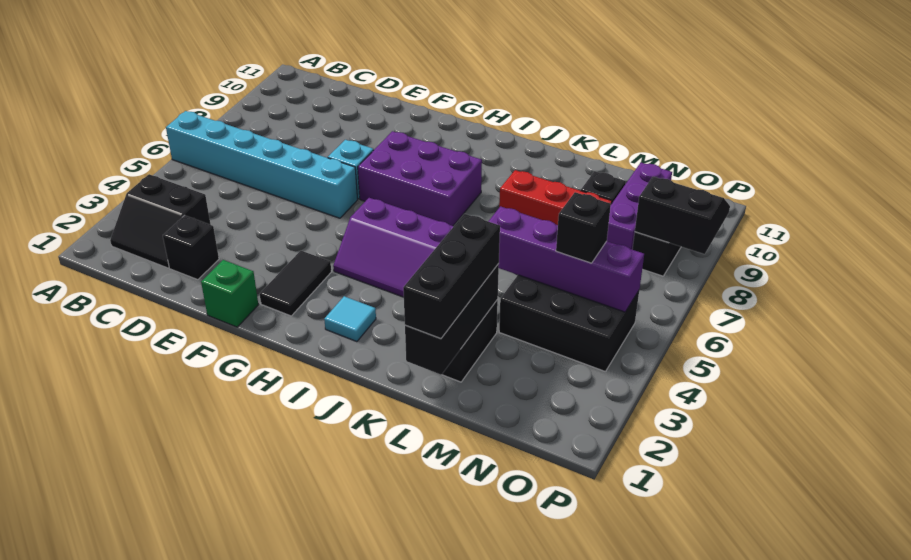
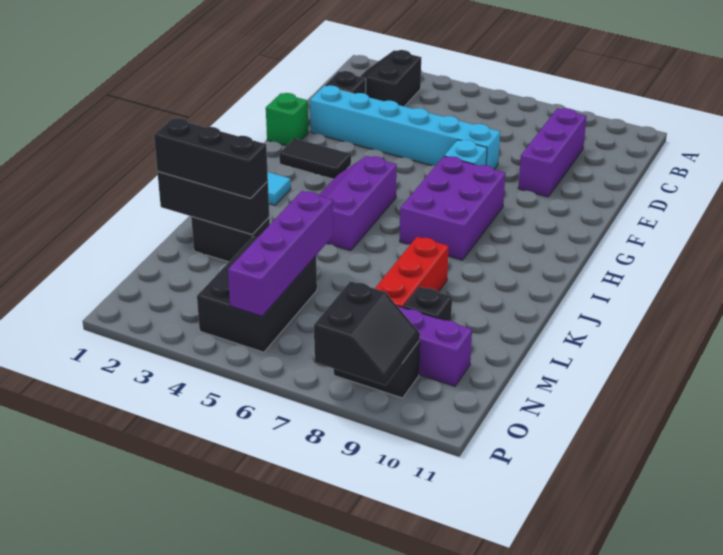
cyan brick A6:F6 level 1 -> cyan brick E2:E7 level 1
none -> purple brick C9:E9 level 1
black brick N5 level 3 -> none

